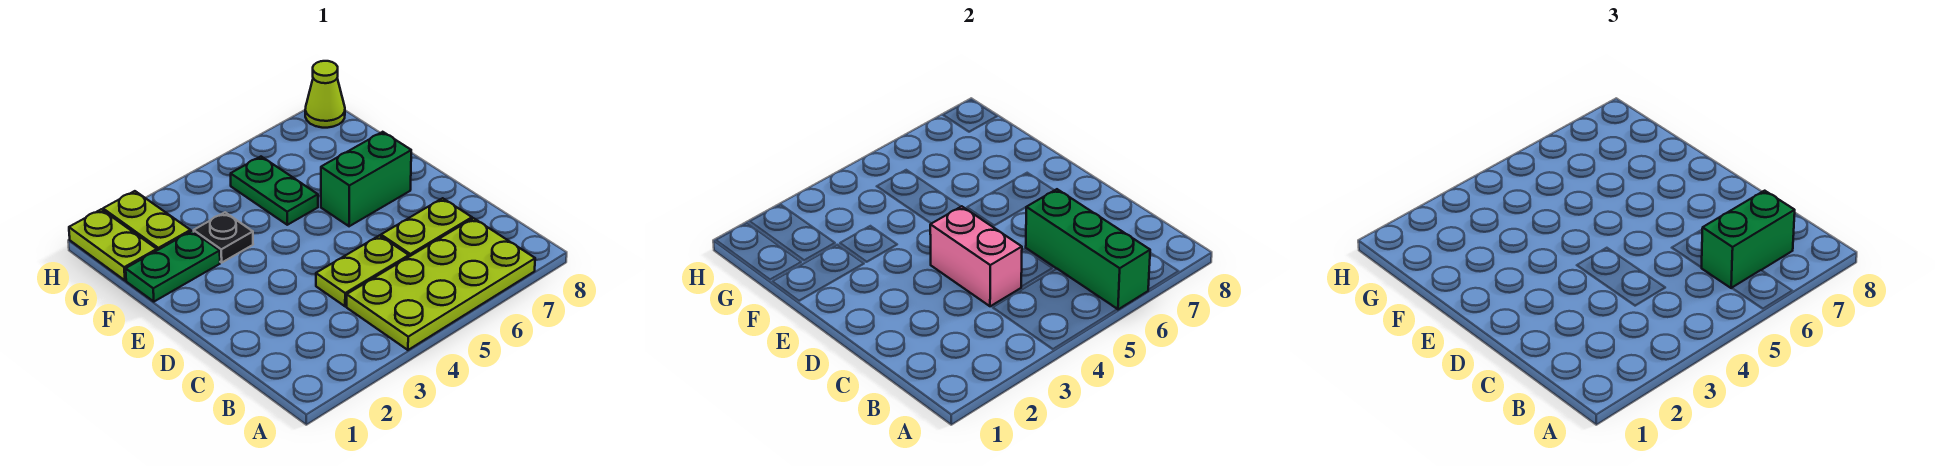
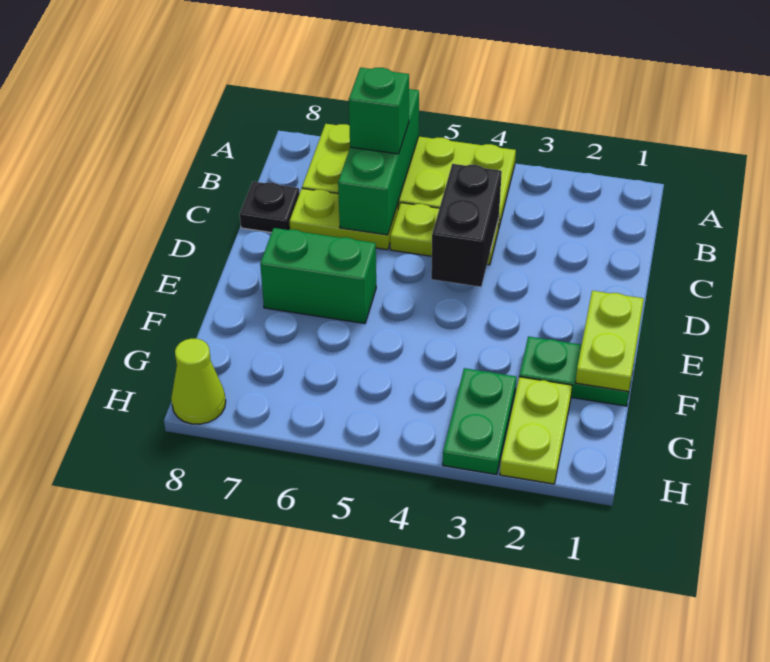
green brick B6:B7 level 3 -> green brick B6 level 3
pink brick C4:D4 level 2 -> black brick C4:D4 level 2
black plate F3 level 1 -> black plate C8 level 1
green plate F5:G5 level 1 -> green plate G3:H3 level 1
lime plate G1:H1 level 1 -> lime plate E1:F1 level 2

